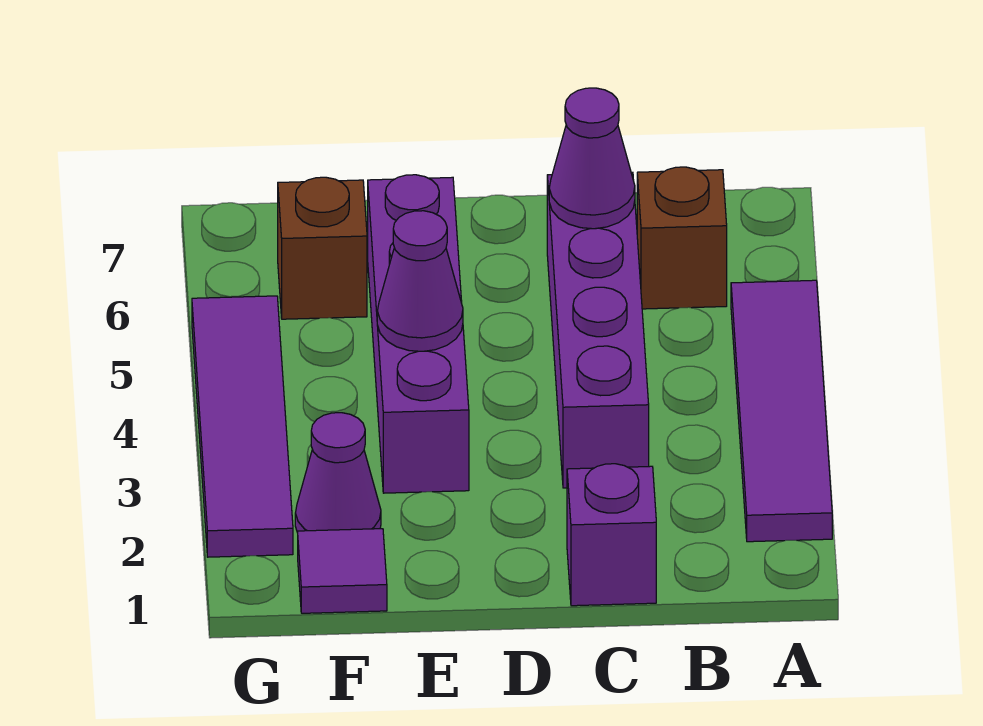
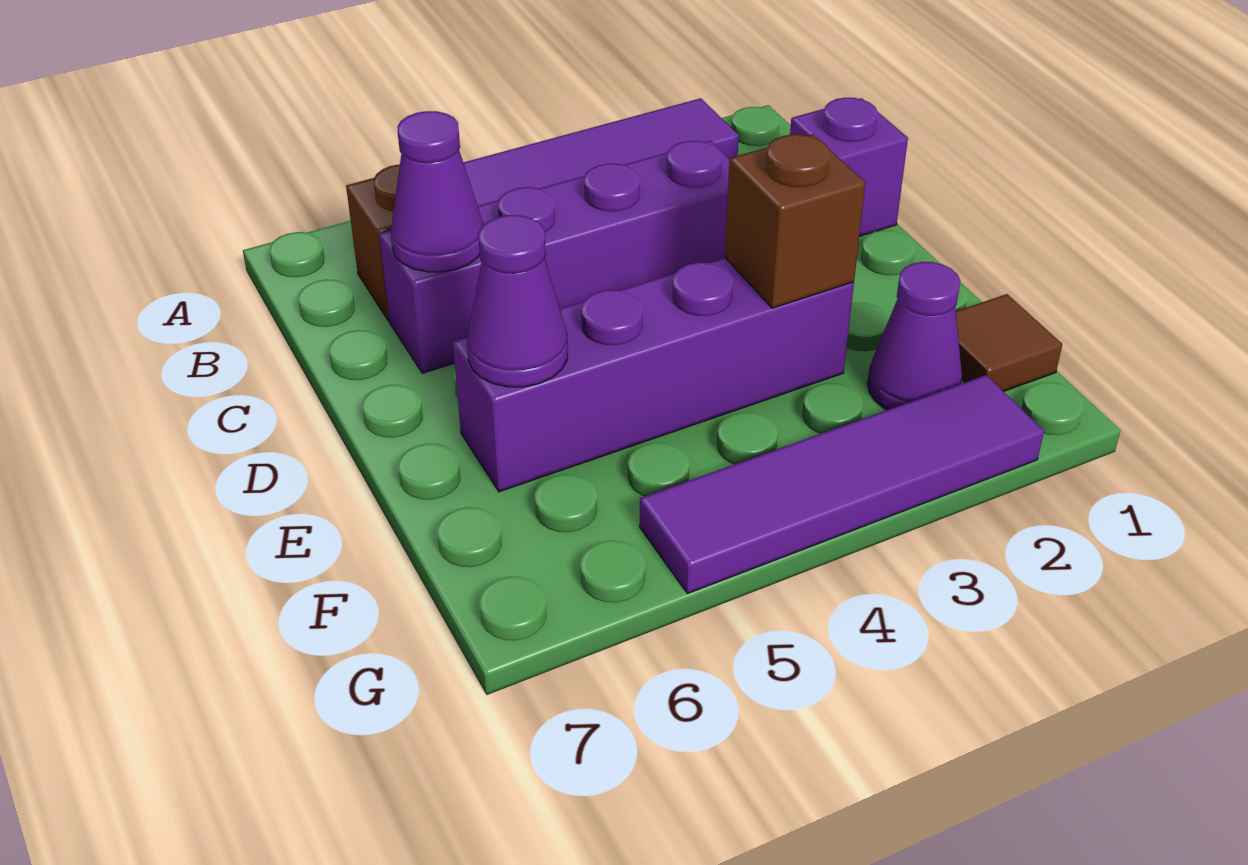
purple cone E4 level 2 -> purple cone E6 level 2
purple tile F1 level 1 -> brown tile F1 level 1
brown brick F6 level 1 -> brown brick E3 level 2

